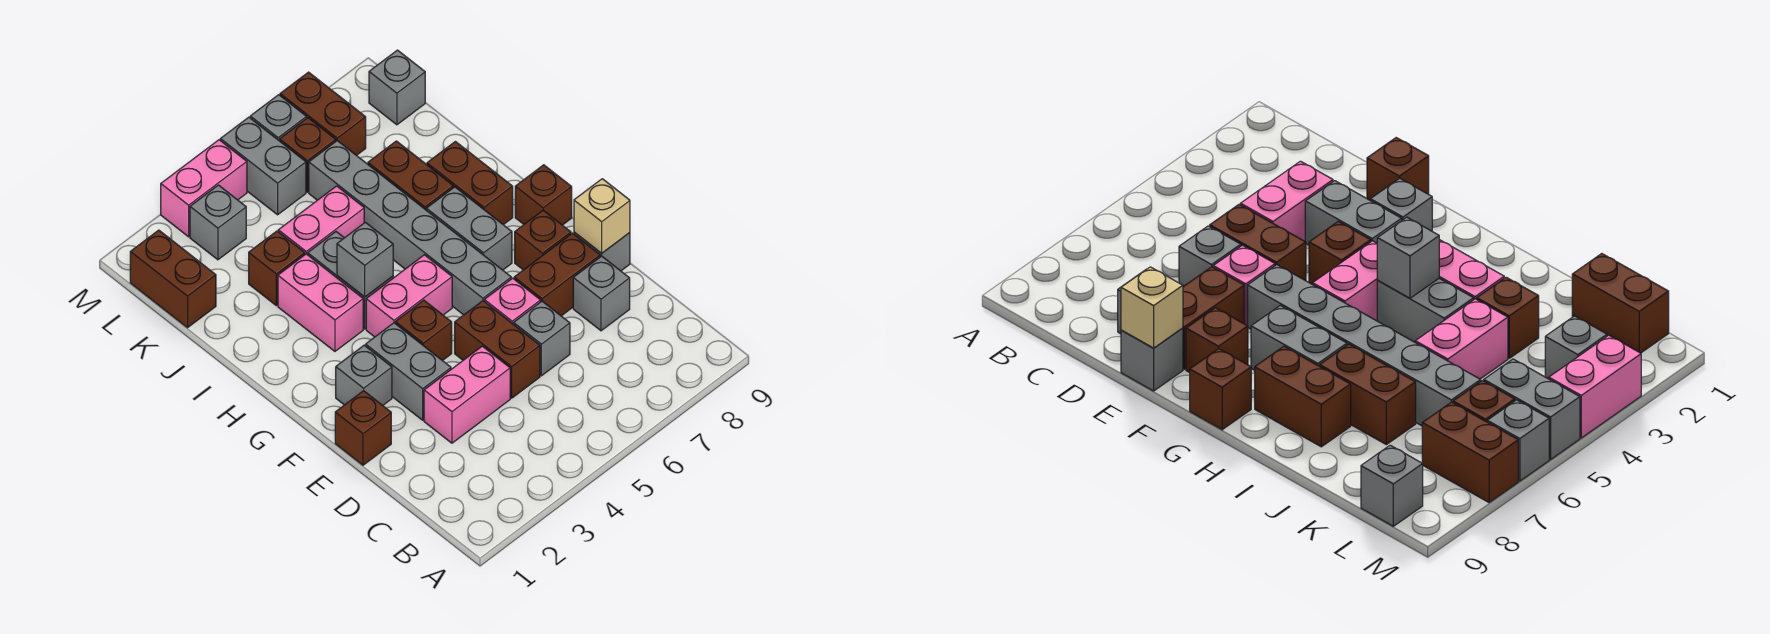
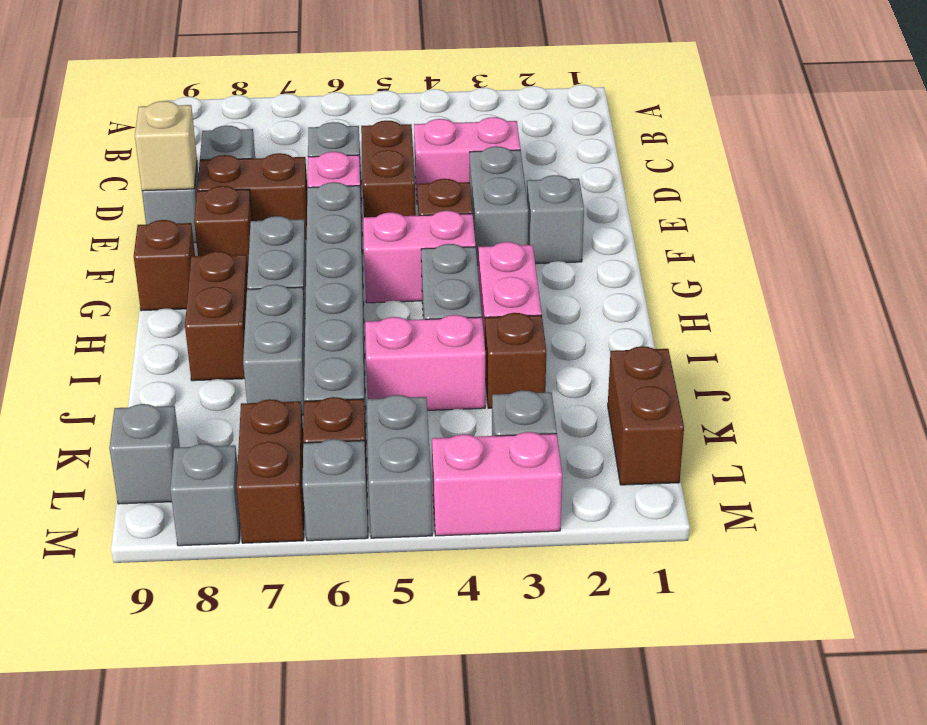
brown brick E1 level 1 -> none
grey brick H4 level 2 -> grey brick M8 level 1
brown brick I7:J7 level 1 -> grey brick I7:J7 level 1

